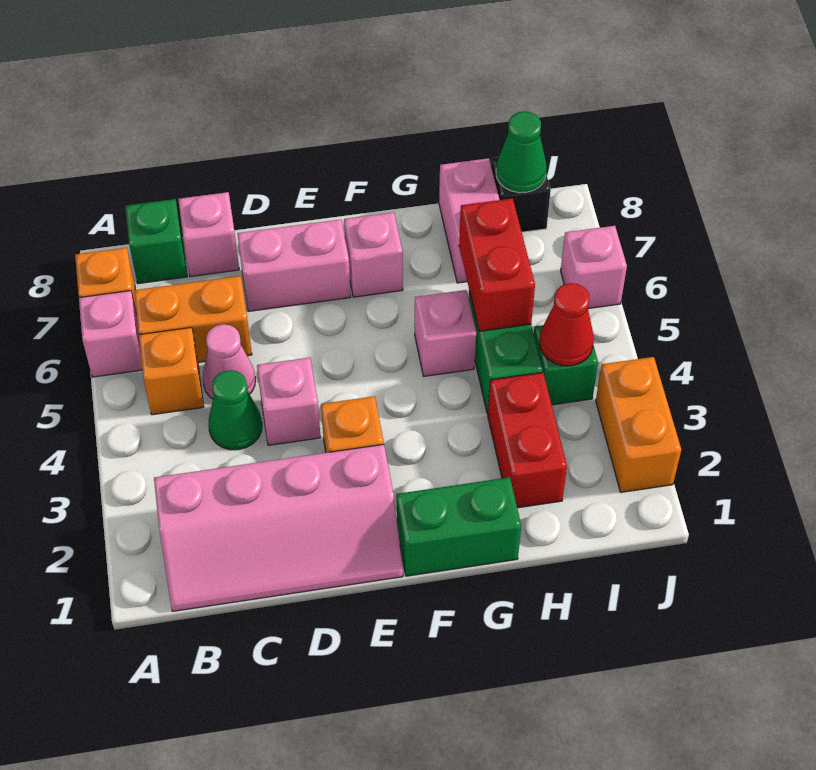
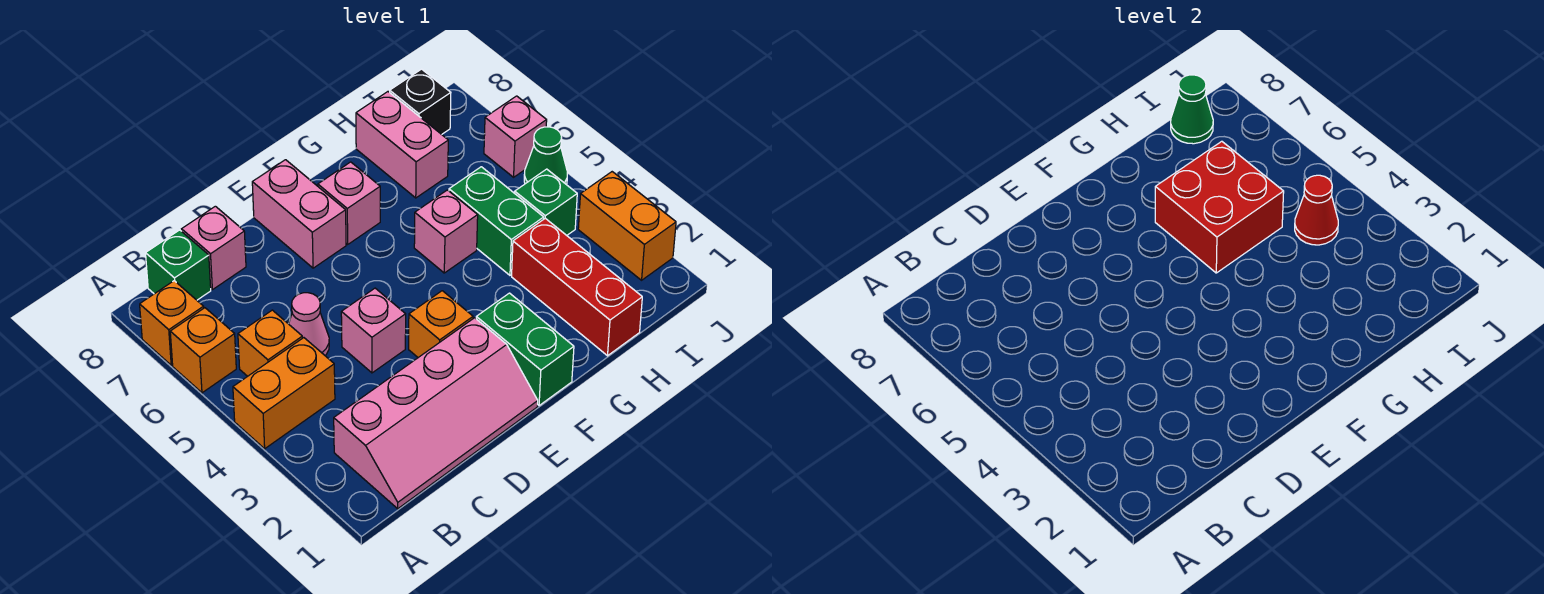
pink brick A6 level 1 -> orange brick A6 level 1
orange brick B6:C6 level 1 -> orange brick A4:B4 level 1
green cone C4 level 1 -> green cone J5 level 1
pink brick D7:E7 level 1 -> pink brick E7:E8 level 1
green brick F1:G1 level 1 -> green brick F1:F2 level 1
red brick H2:H3 level 1 -> red brick H1:H3 level 1
red brick H5:H6 level 2 -> red brick G5:H6 level 2

